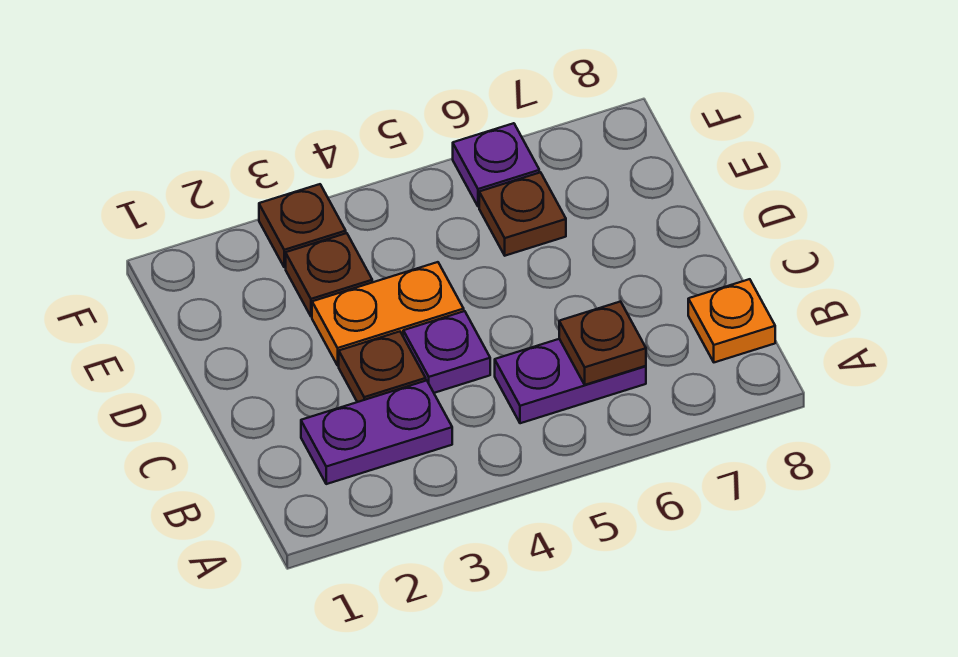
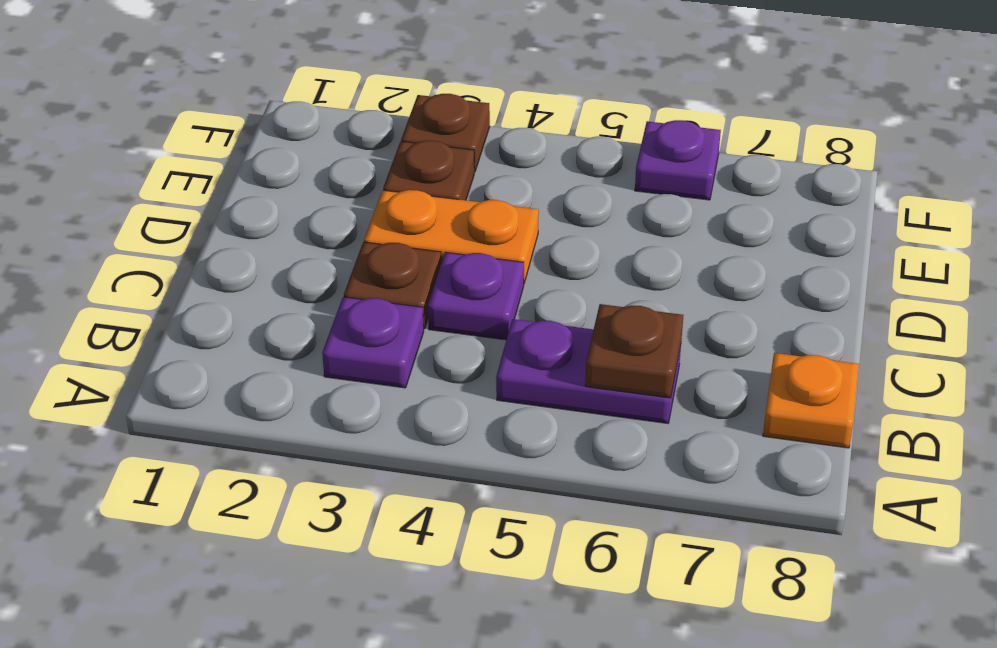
purple plate B2:B3 level 1 -> purple plate B3 level 1
brown plate E6 level 1 -> none

